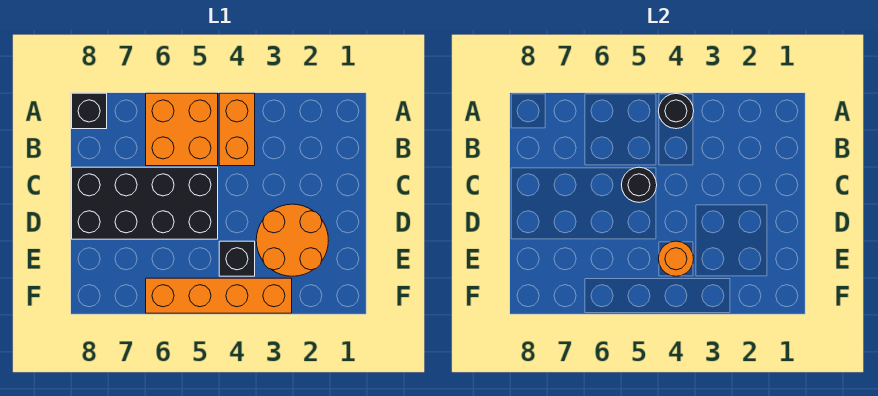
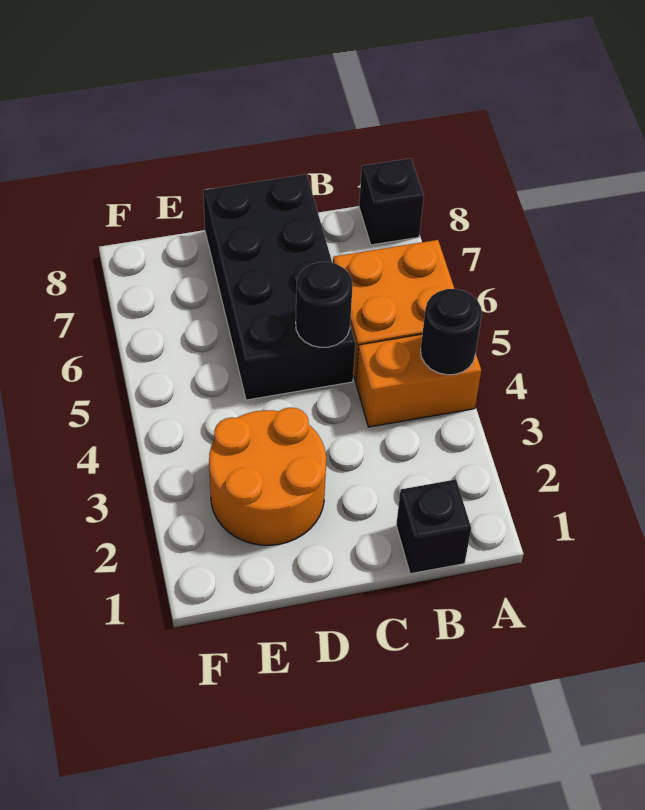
black brick E4 level 1 -> black brick B1 level 1
orange round brick E4 level 2 -> none
orange brick F3:F6 level 1 -> none

